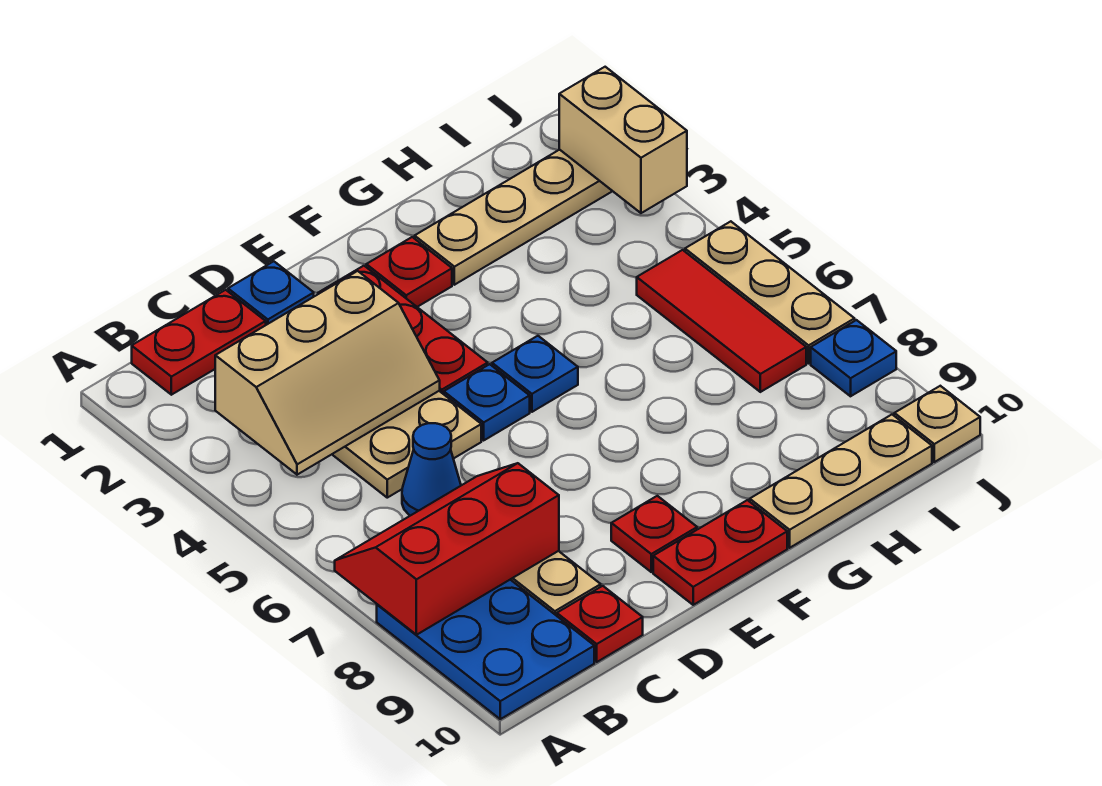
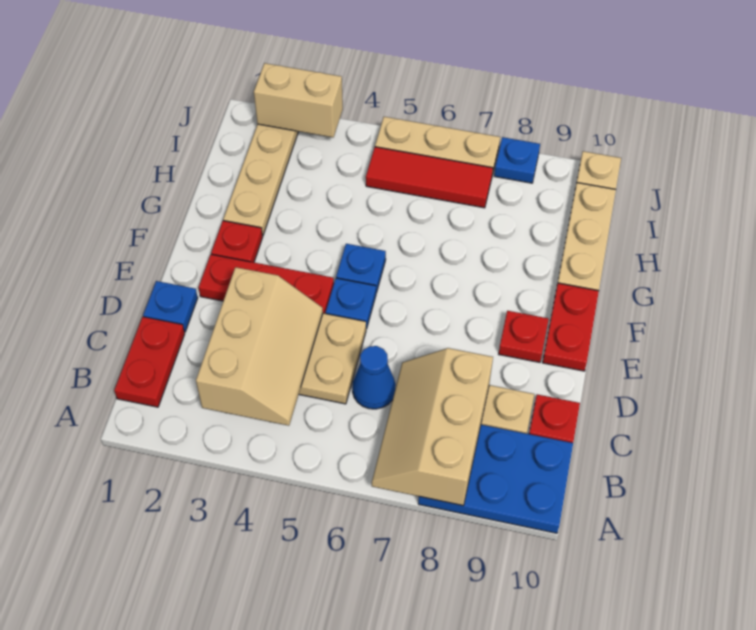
red slope A7:C8 level 2 top 8 -> tan slope A7:C8 level 2 top 8

